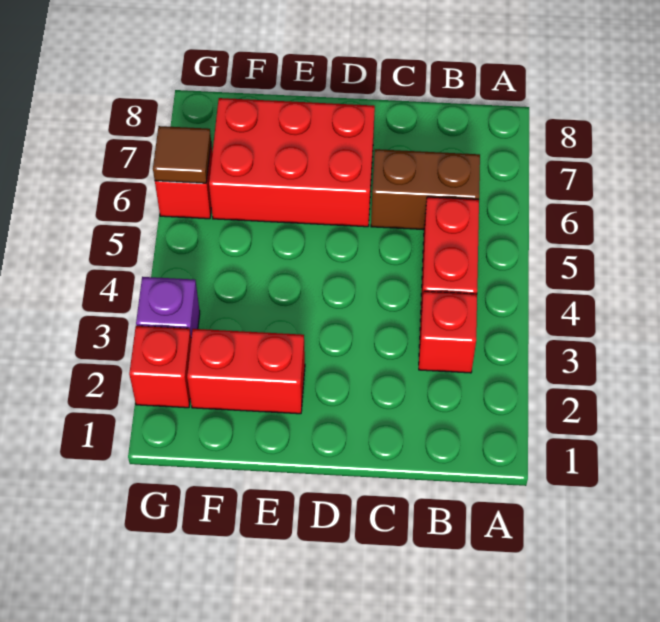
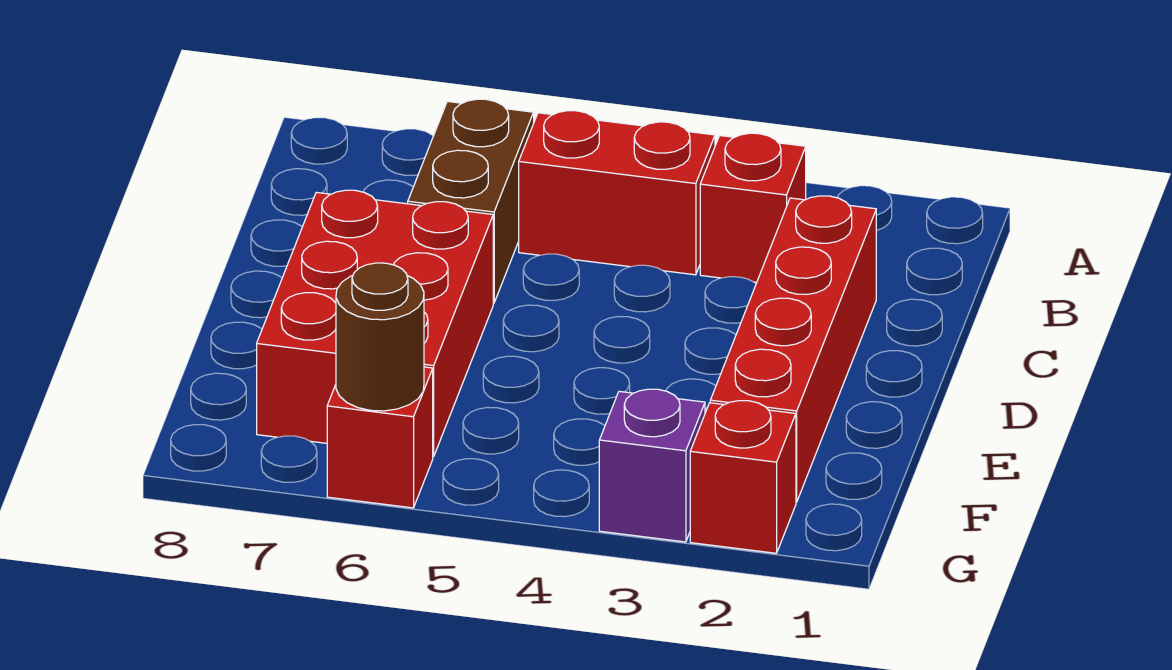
red brick E2:F2 level 1 -> red brick C2:F2 level 1
brown tile G6 level 2 -> brown round brick G6 level 2

